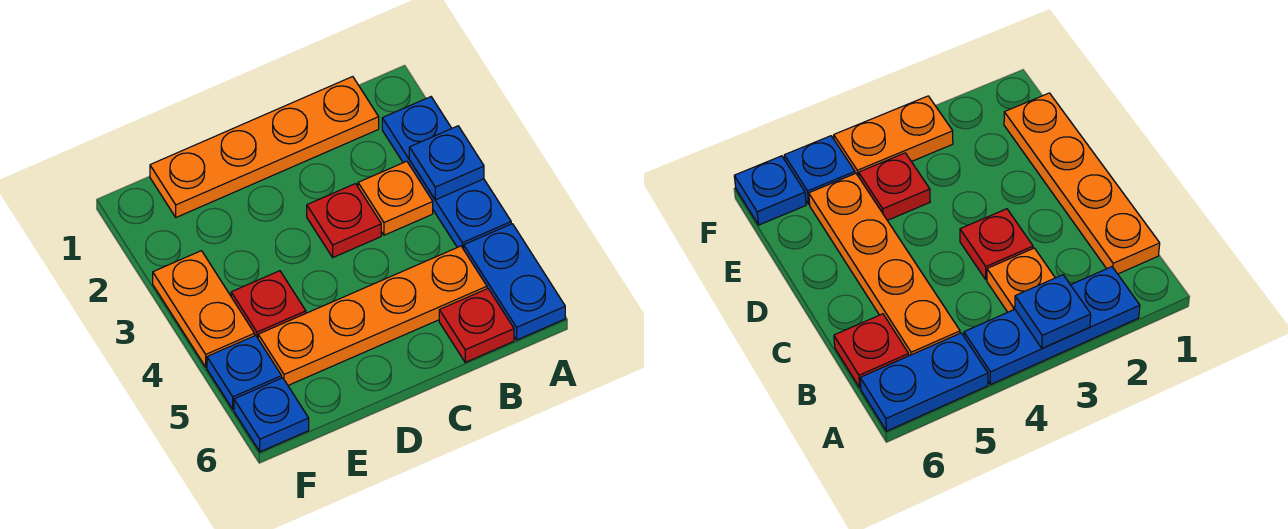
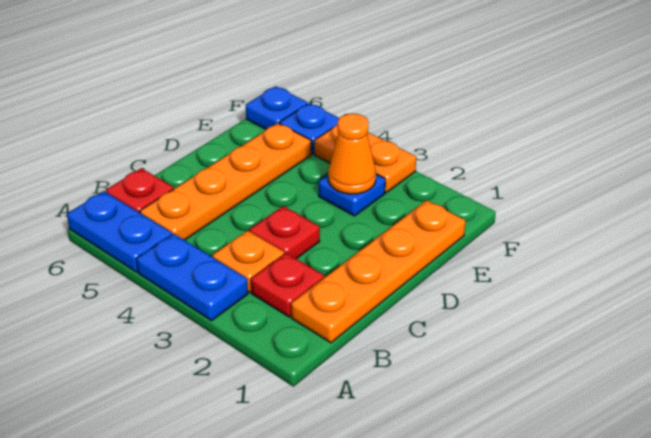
blue plate A2:A4 level 1 -> blue plate A3:A4 level 1
blue plate A3 level 2 -> blue plate E3 level 1
none -> orange cone E3 level 2
red plate E4 level 1 -> red plate B2 level 1

